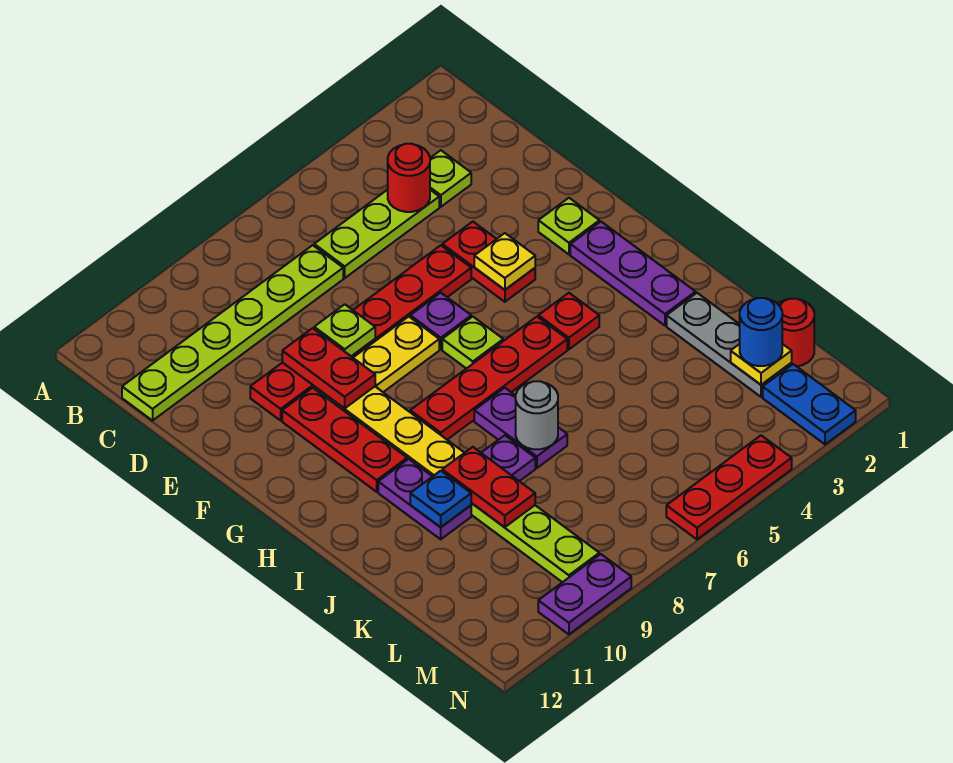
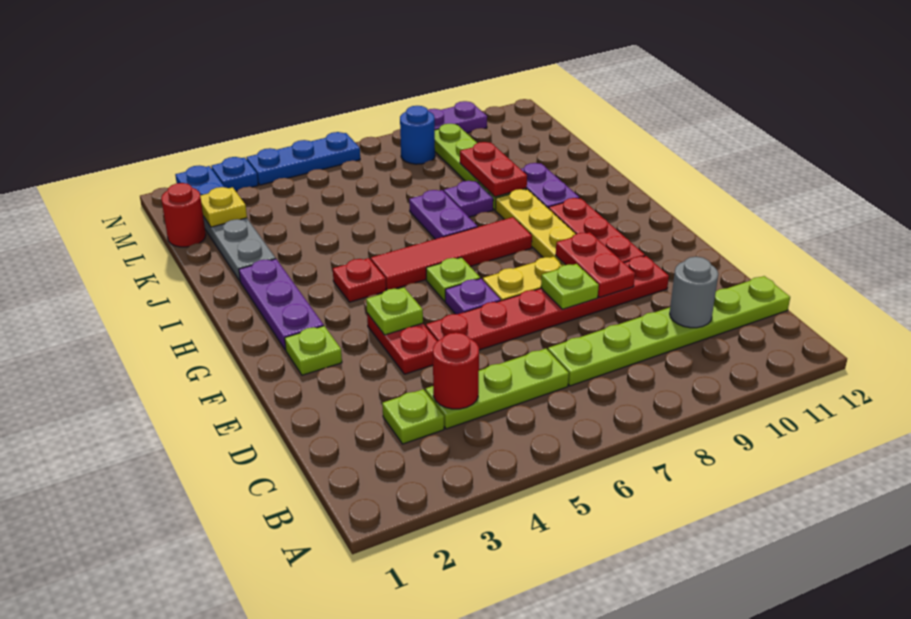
yellow plate F4 level 2 -> lime plate F4 level 2
red plate H5:H8 level 1 -> red tile H5:H8 level 1
grey round brick J7 level 2 -> grey round brick C10 level 2
blue plate J10 level 2 -> blue plate N3 level 1
blue round brick L2 level 3 -> blue round brick M8 level 1
red plate N4:N6 level 1 -> blue plate N4:N6 level 1

